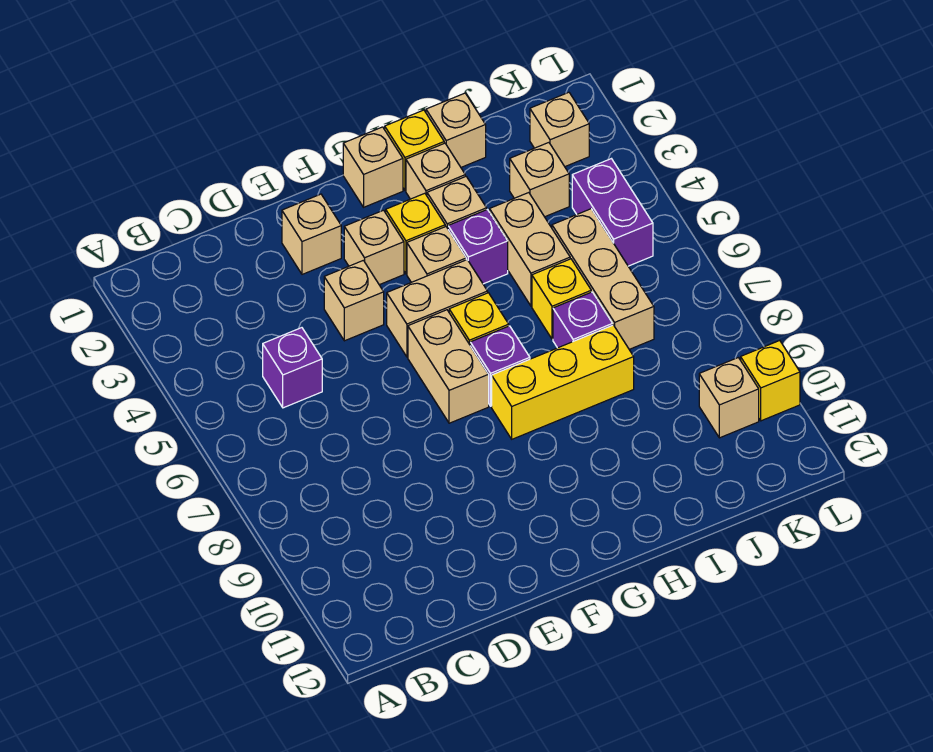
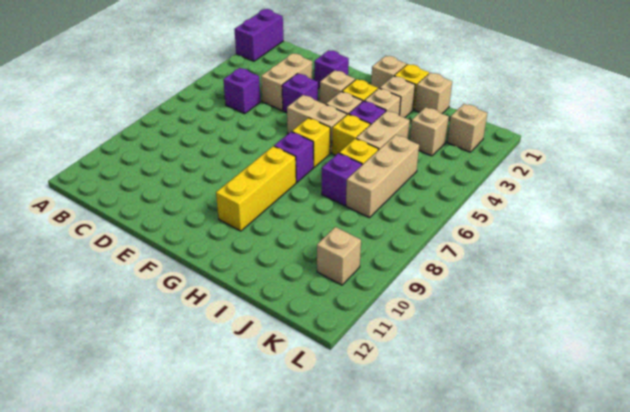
tan brick E2 level 1 -> purple brick E2 level 1
tan brick E4 level 1 -> purple brick E4 level 1
tan brick F6:F7 level 1 -> tan brick D3:D4 level 1
yellow brick G8:I8 level 1 -> yellow brick G8:G10 level 1
purple brick K4:K5 level 1 -> purple brick A1:A2 level 1
yellow brick L10 level 1 -> yellow brick H5 level 1

